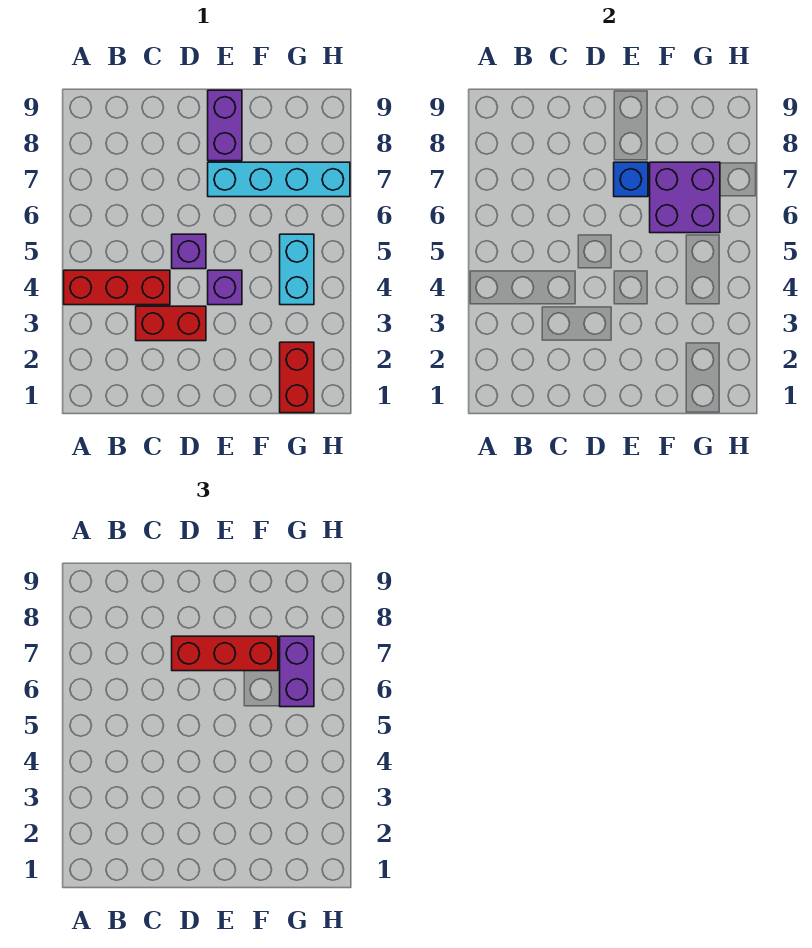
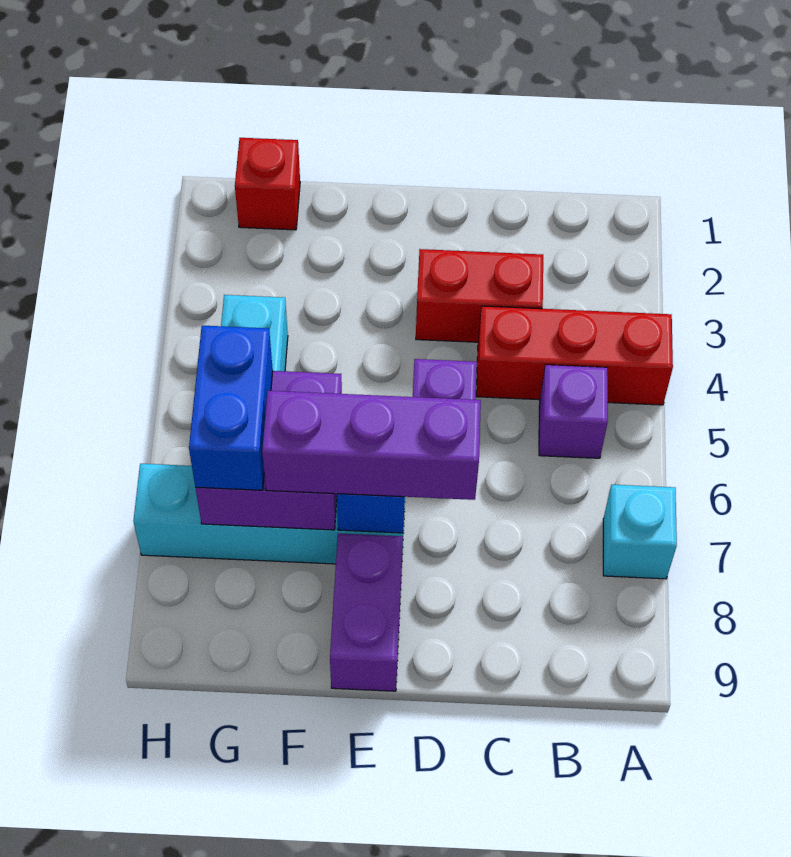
none -> cyan brick A7 level 1
red brick D7:F7 level 3 -> purple brick D7:F7 level 3
purple brick E4 level 1 -> purple brick B5 level 1
red brick G1:G2 level 1 -> red brick G1 level 1
purple brick G6:G7 level 3 -> blue brick G6:G7 level 3

